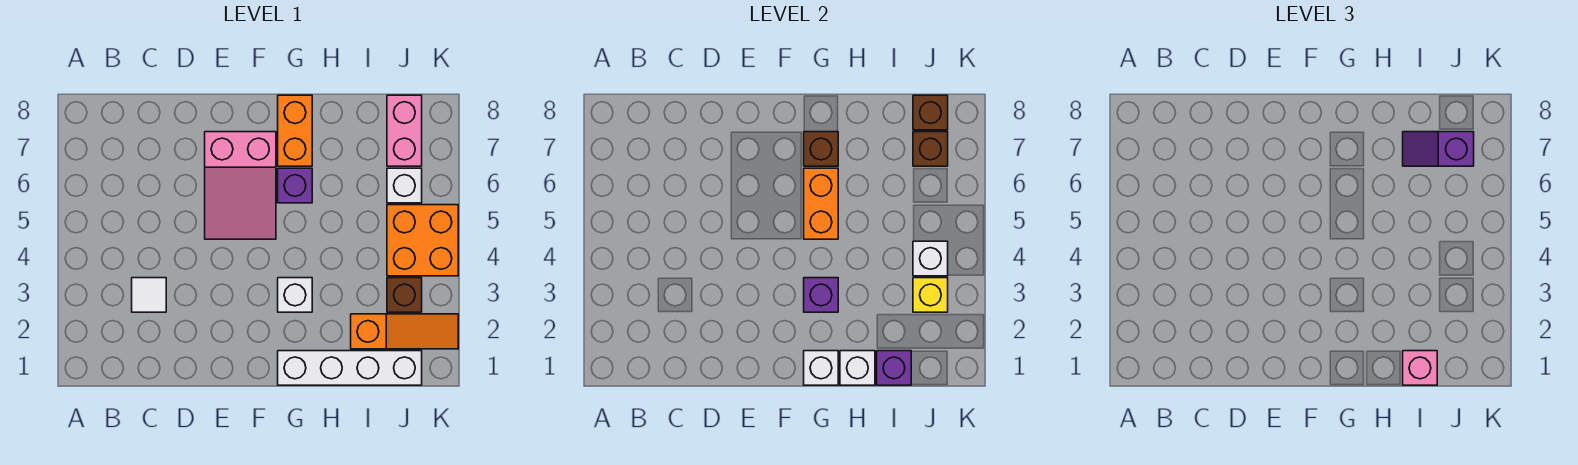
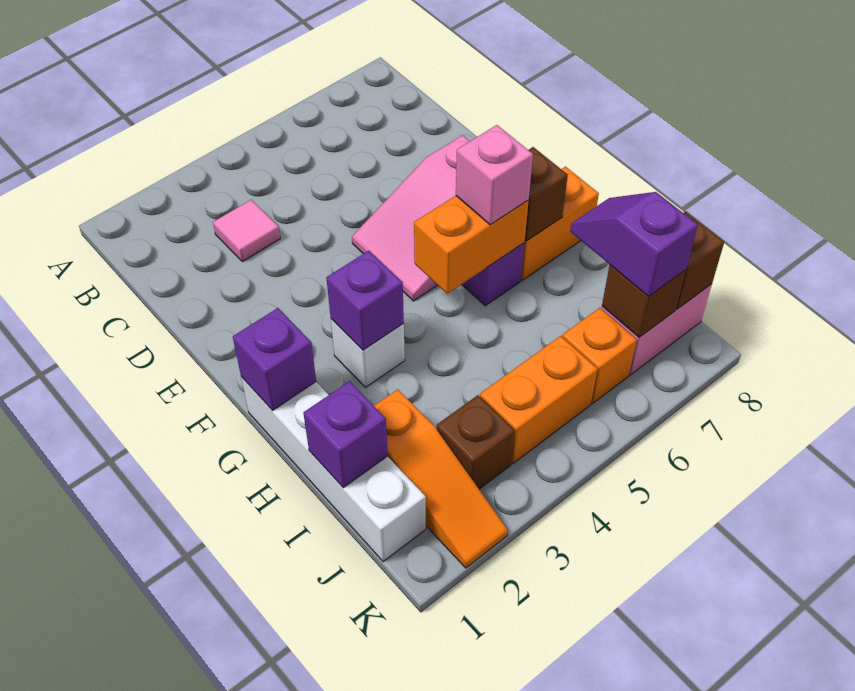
white tile C3 level 1 -> pink tile C3 level 1
white brick G1 level 2 -> purple brick G1 level 2
white brick H1 level 2 -> none
pink brick I1 level 3 -> pink brick G6 level 3
yellow brick J3 level 2 -> none
orange brick J4:K5 level 1 -> orange brick J4:J5 level 1
white brick J4 level 2 -> none
white brick J6 level 1 -> orange brick J6 level 1

